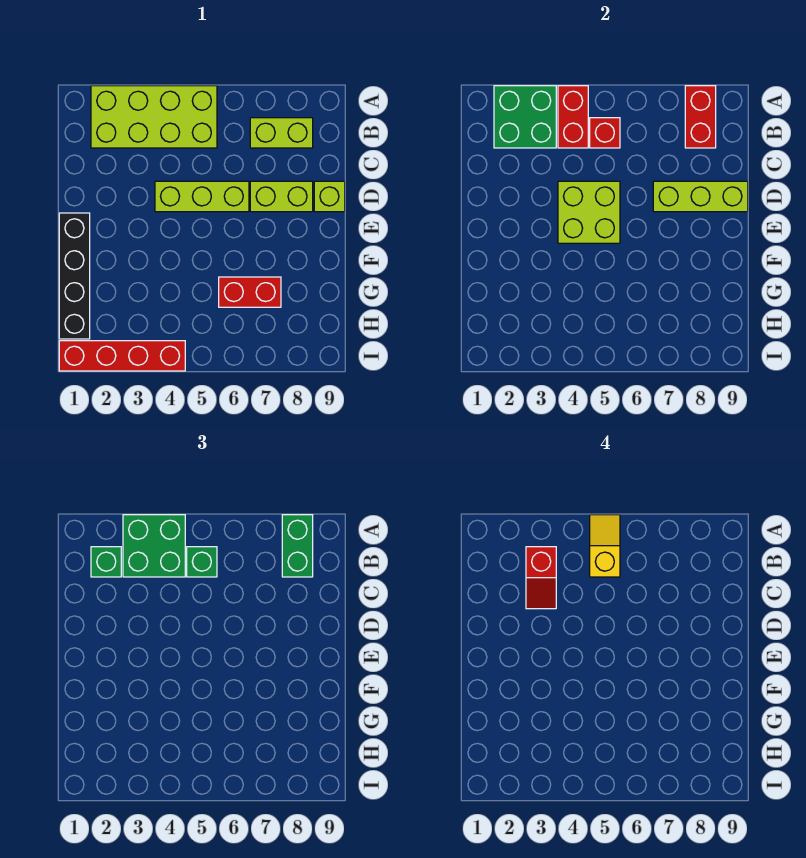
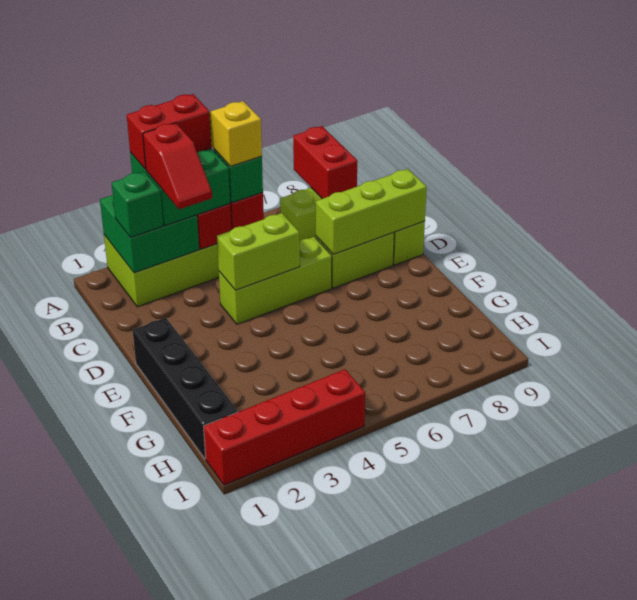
green brick A8:B8 level 3 -> none
lime brick D4:E5 level 2 -> lime brick D4:D5 level 2
red brick G6:G7 level 1 -> red brick A3:A4 level 4

